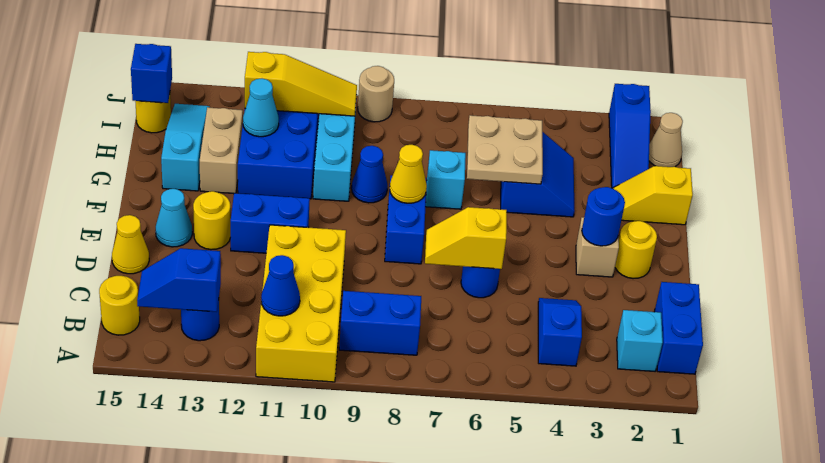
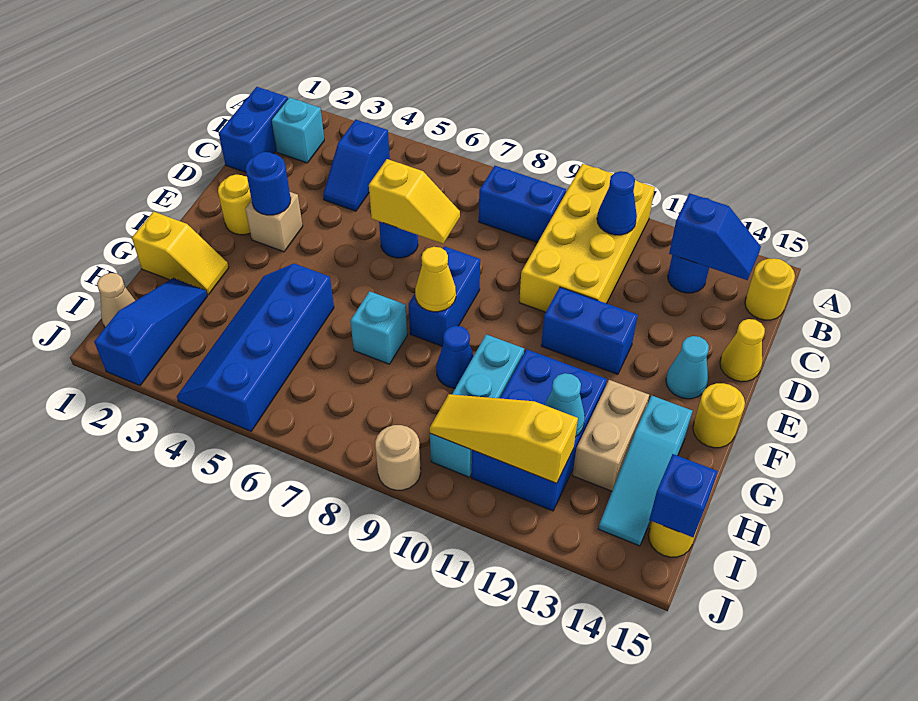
yellow round brick E13 level 1 -> yellow round brick F15 level 1
blue slope G4:H5 level 1 top 5 -> blue slope G4:J5 level 1 top 5
tan plate G5:H6 level 2 -> none

